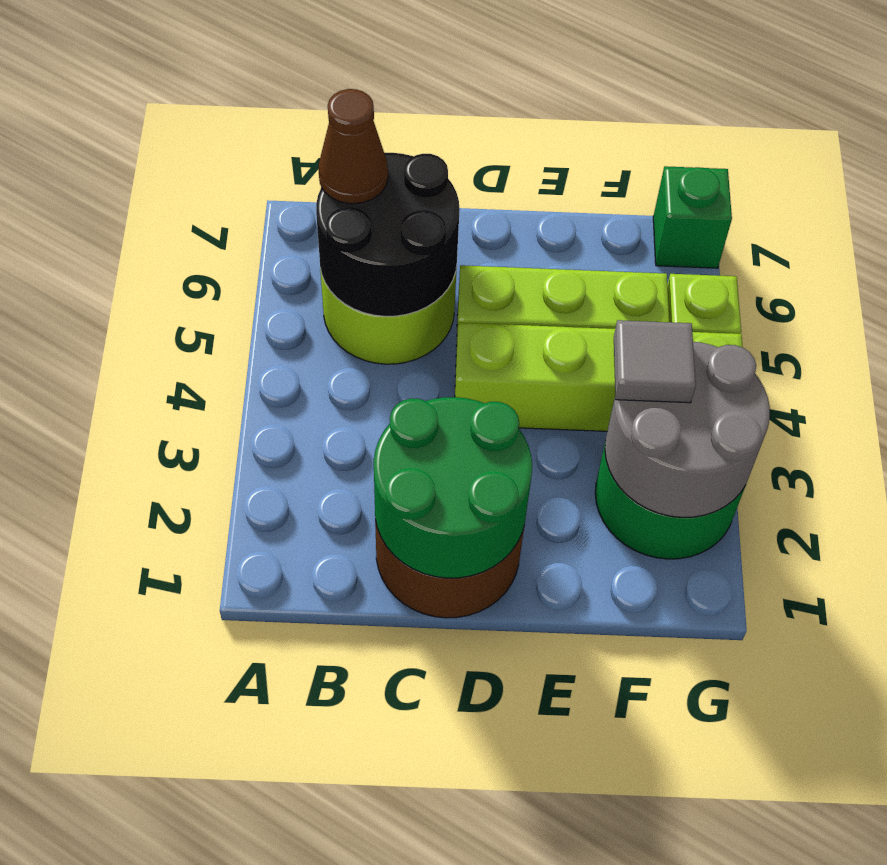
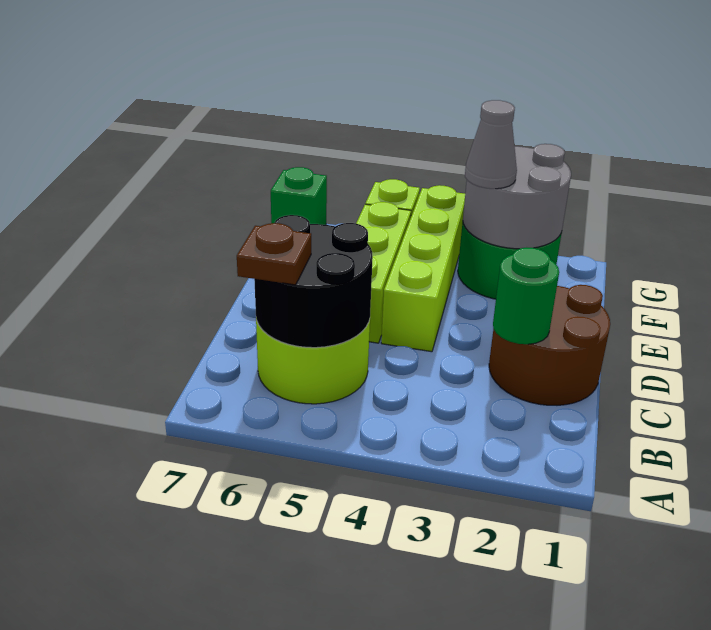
brown cone B6 level 3 -> brown plate B6 level 3
green round brick C1:D2 level 2 -> green round brick C2 level 2
grey tile F3 level 3 -> grey cone F3 level 3

